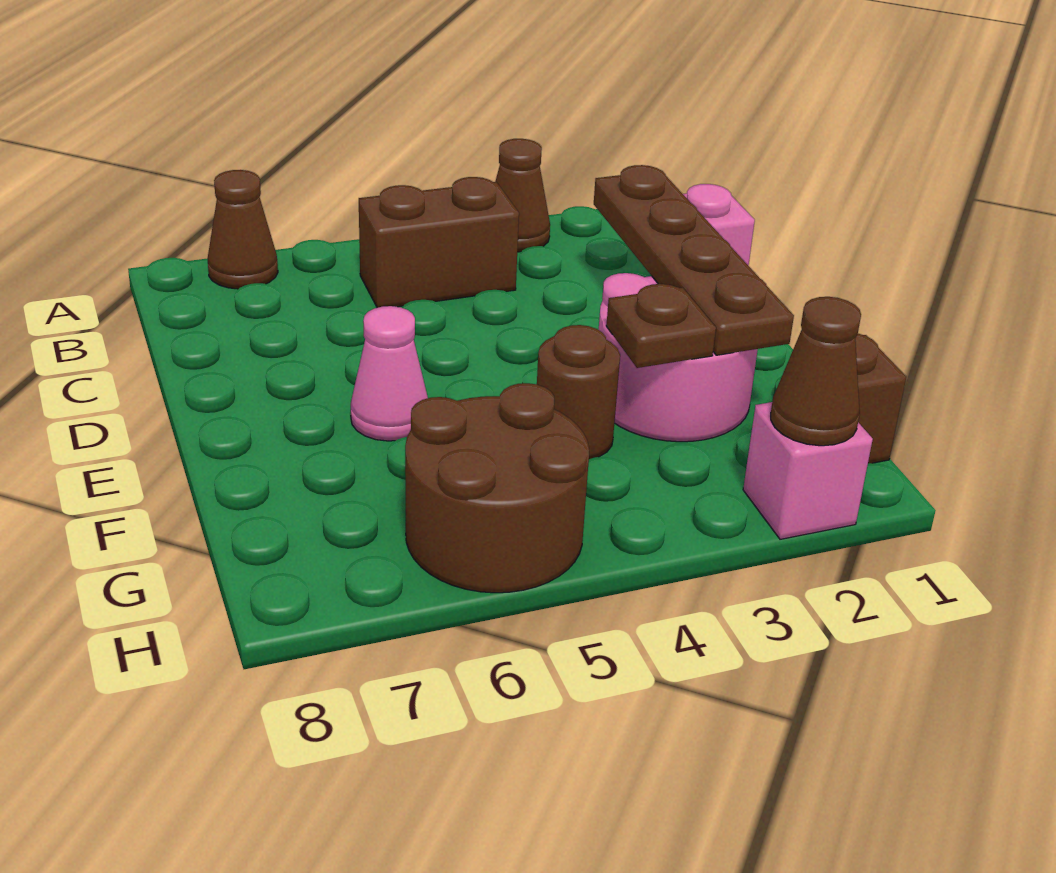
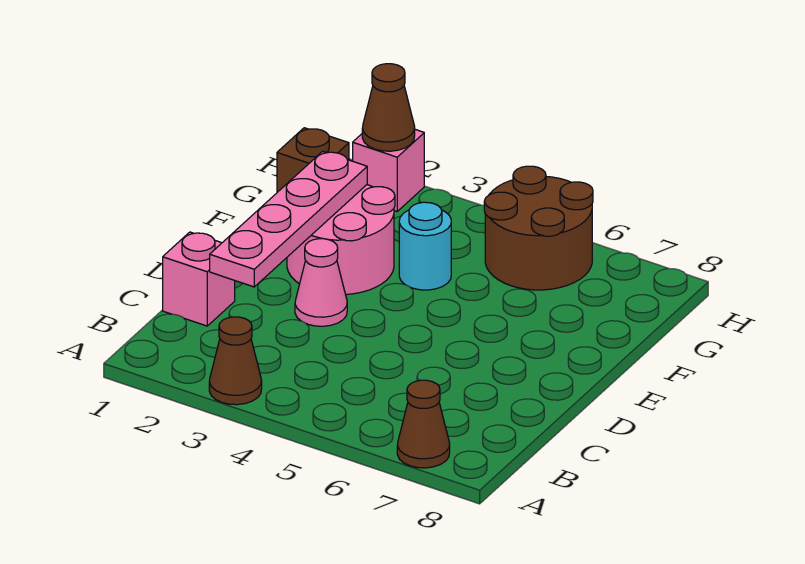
brown brick B4:B5 level 1 -> none
brown plate C2:F2 level 2 -> pink plate C2:F2 level 2
pink cone E6 level 1 -> pink cone D3 level 1
brown plate F3 level 2 -> none
brown round brick F4 level 1 -> cyan round brick F4 level 1

